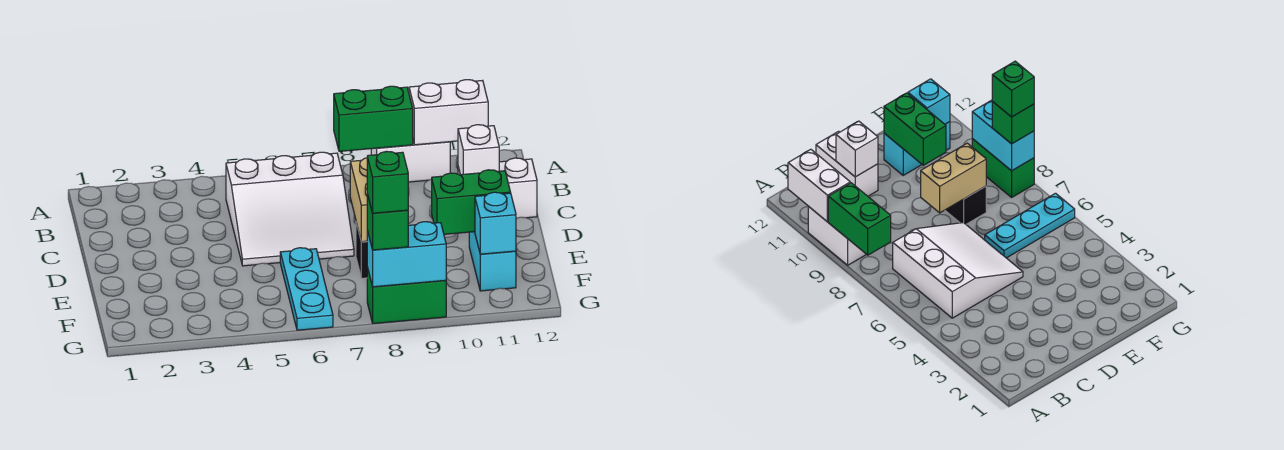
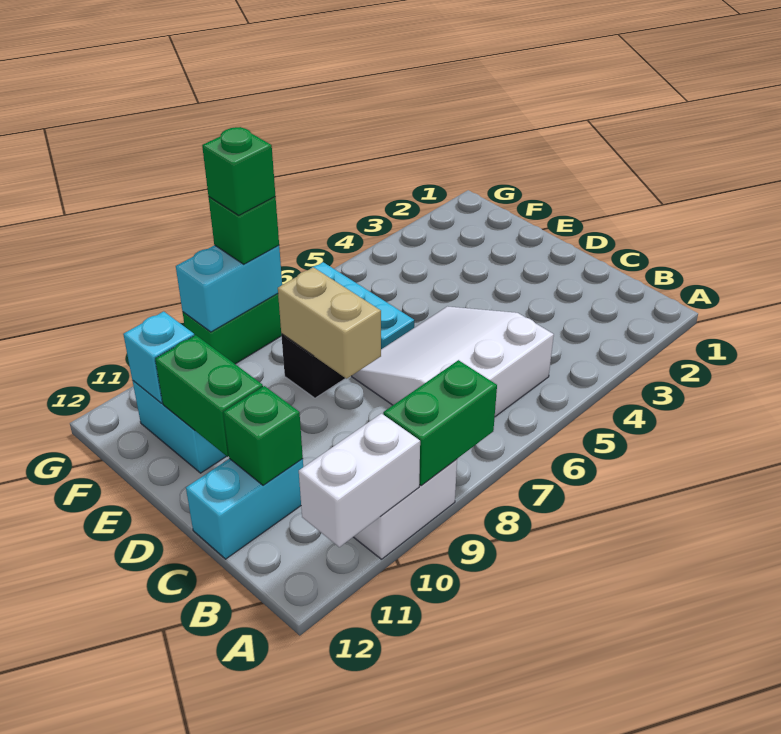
white brick C11:C12 level 1 -> cyan brick C11:C12 level 1
white brick C11 level 2 -> green brick C11 level 2
green brick E10:E11 level 2 -> green brick D11:E11 level 2

